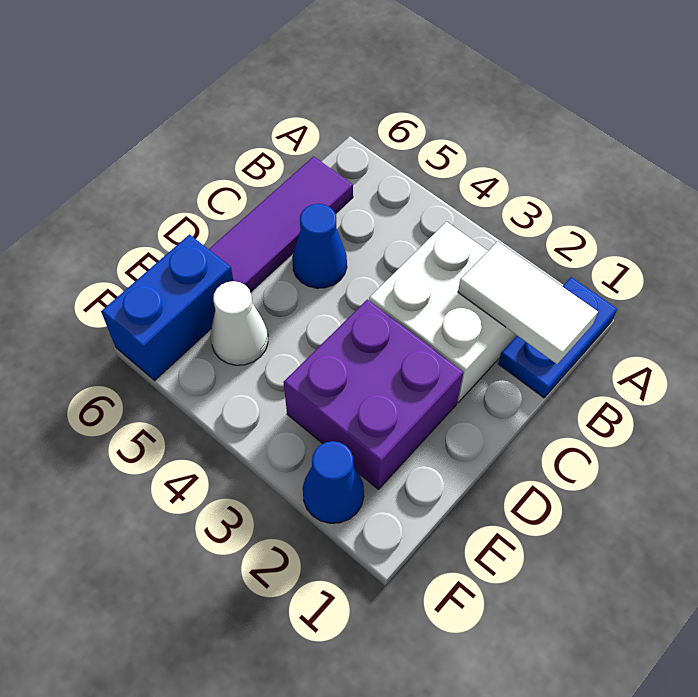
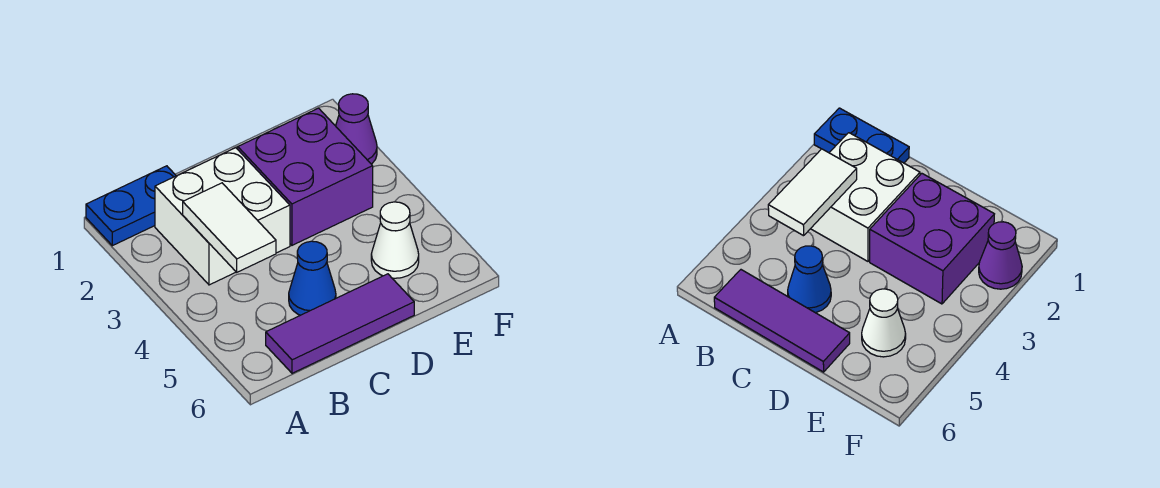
white tile B1:B2 level 2 -> white tile B3:B4 level 2
blue brick E6:F6 level 1 -> none
blue cone F2 level 1 -> purple cone F2 level 1

